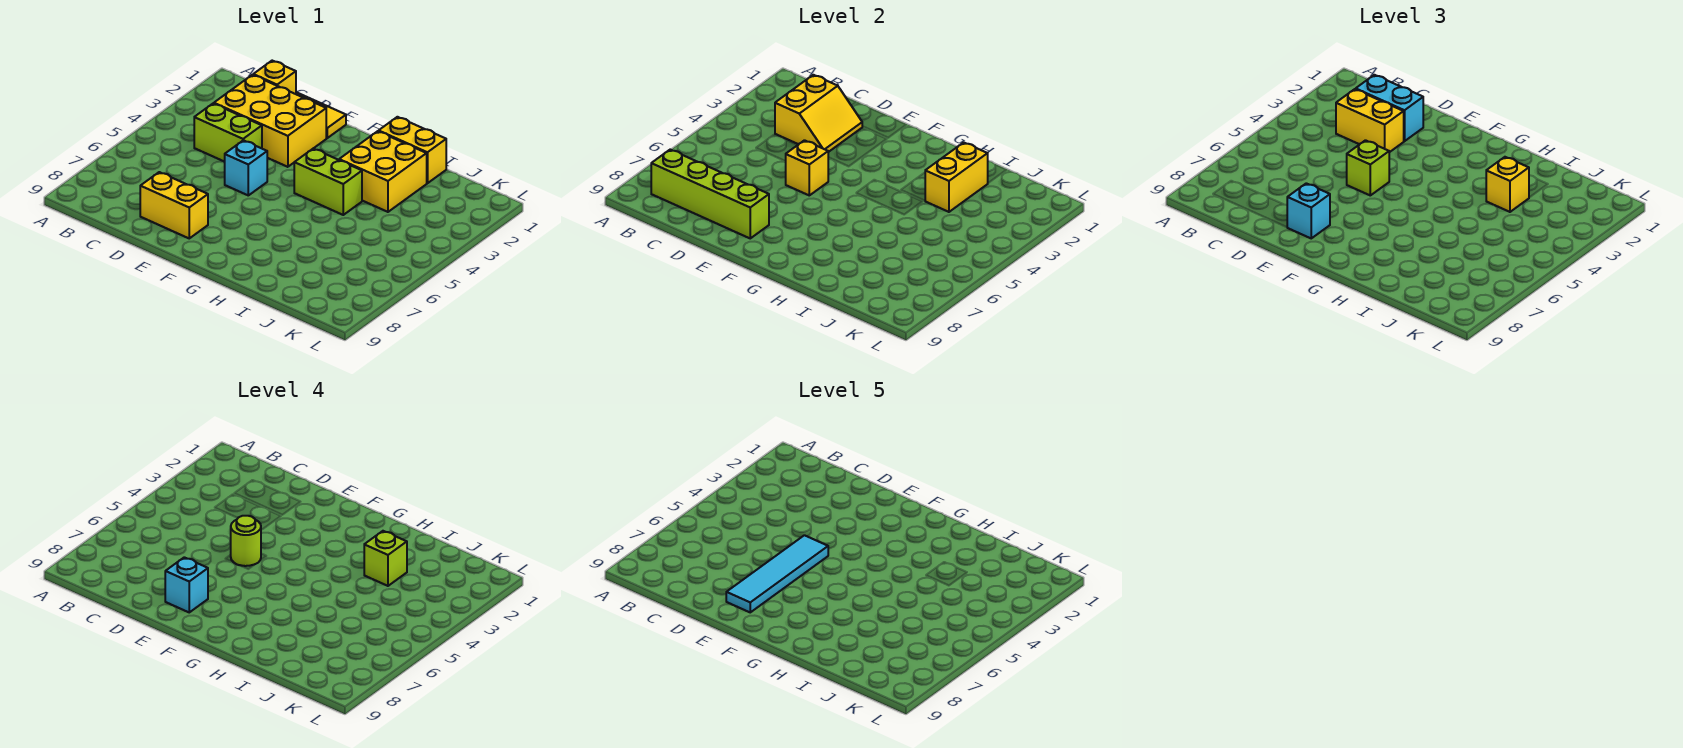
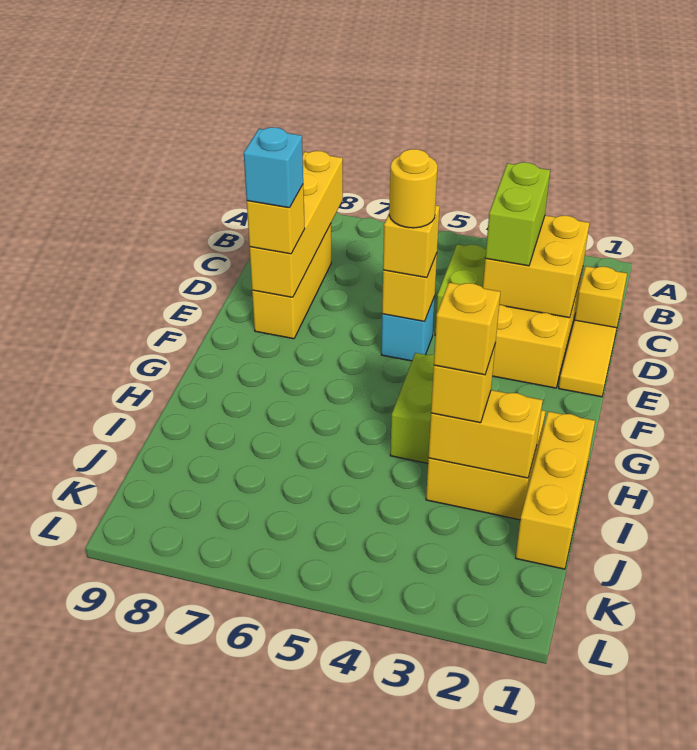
lime brick B8:E8 level 2 -> yellow brick B8:E8 level 2
yellow slope C2:D3 level 2 top C -> yellow brick C2:D3 level 2
cyan brick C2:D2 level 3 -> none
yellow brick C3:D3 level 3 -> lime brick C3:D3 level 3
yellow brick D8:E8 level 1 -> yellow brick C8:E8 level 1
lime brick E5 level 3 -> yellow brick E5 level 3
lime round brick E5 level 4 -> yellow round brick E5 level 4
cyan tile E5:E8 level 5 -> none
cyan brick E8 level 3 -> yellow brick E8 level 3
yellow brick H1:I1 level 1 -> yellow brick H1:J1 level 1
lime brick I3 level 4 -> yellow brick I3 level 4

